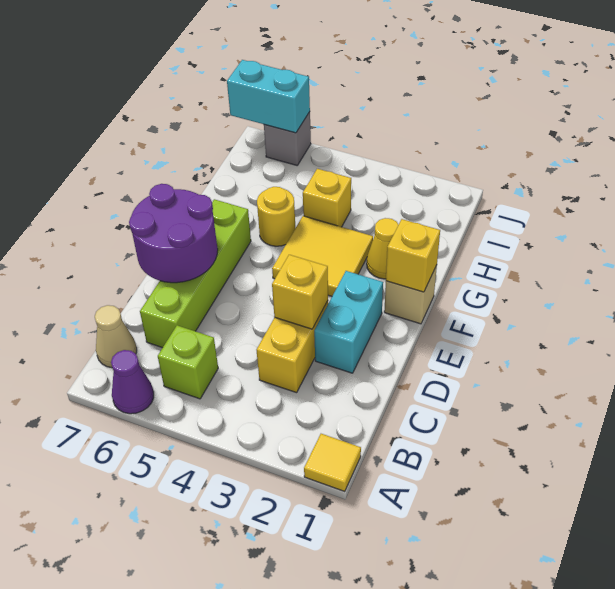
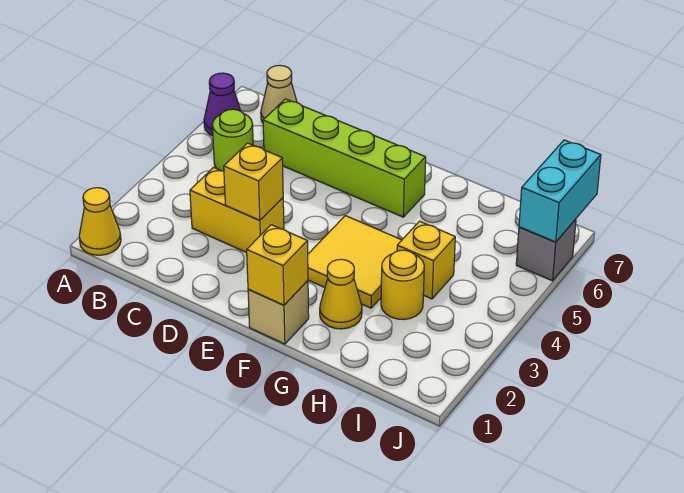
yellow tile A1 level 1 -> yellow cone A1 level 1
lime brick B5 level 1 -> lime round brick B5 level 1
cyan brick D2:E2 level 1 -> none
purple round brick D6:E7 level 2 -> none
yellow round brick G5 level 1 -> yellow round brick H3 level 1

